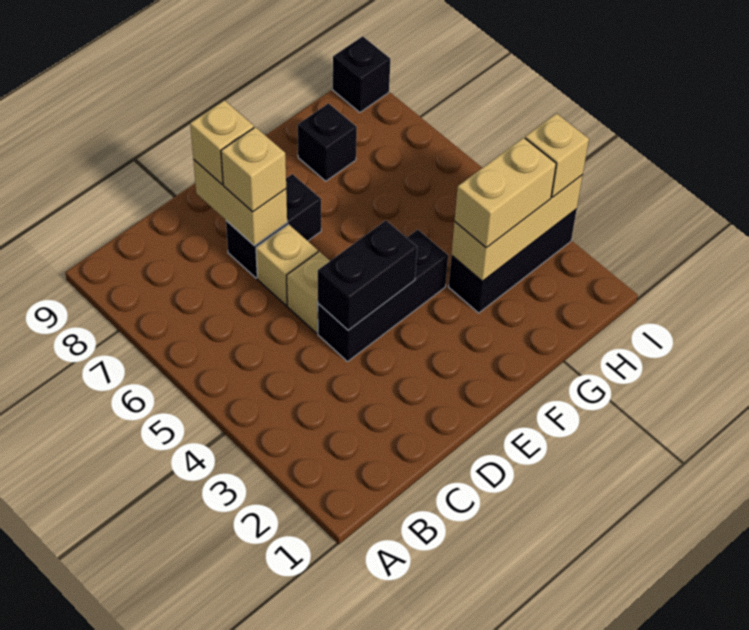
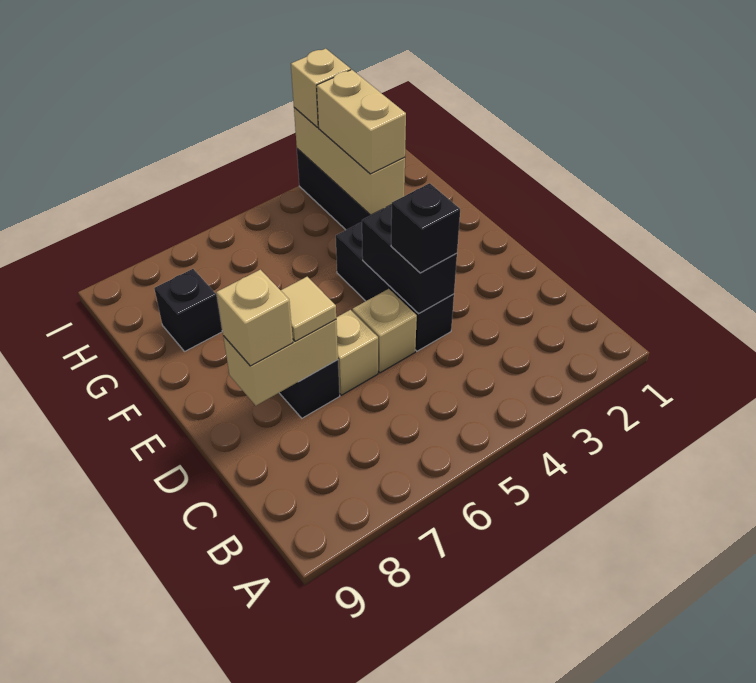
tan brick D7 level 3 -> tan tile D7 level 3
black brick I9 level 1 -> black brick D4 level 3

